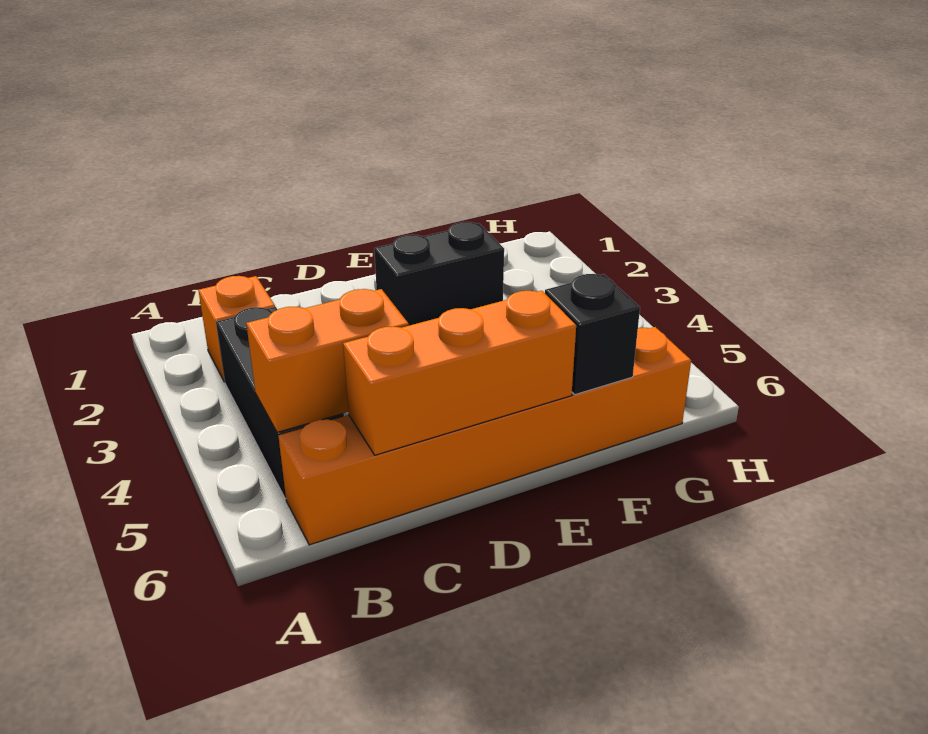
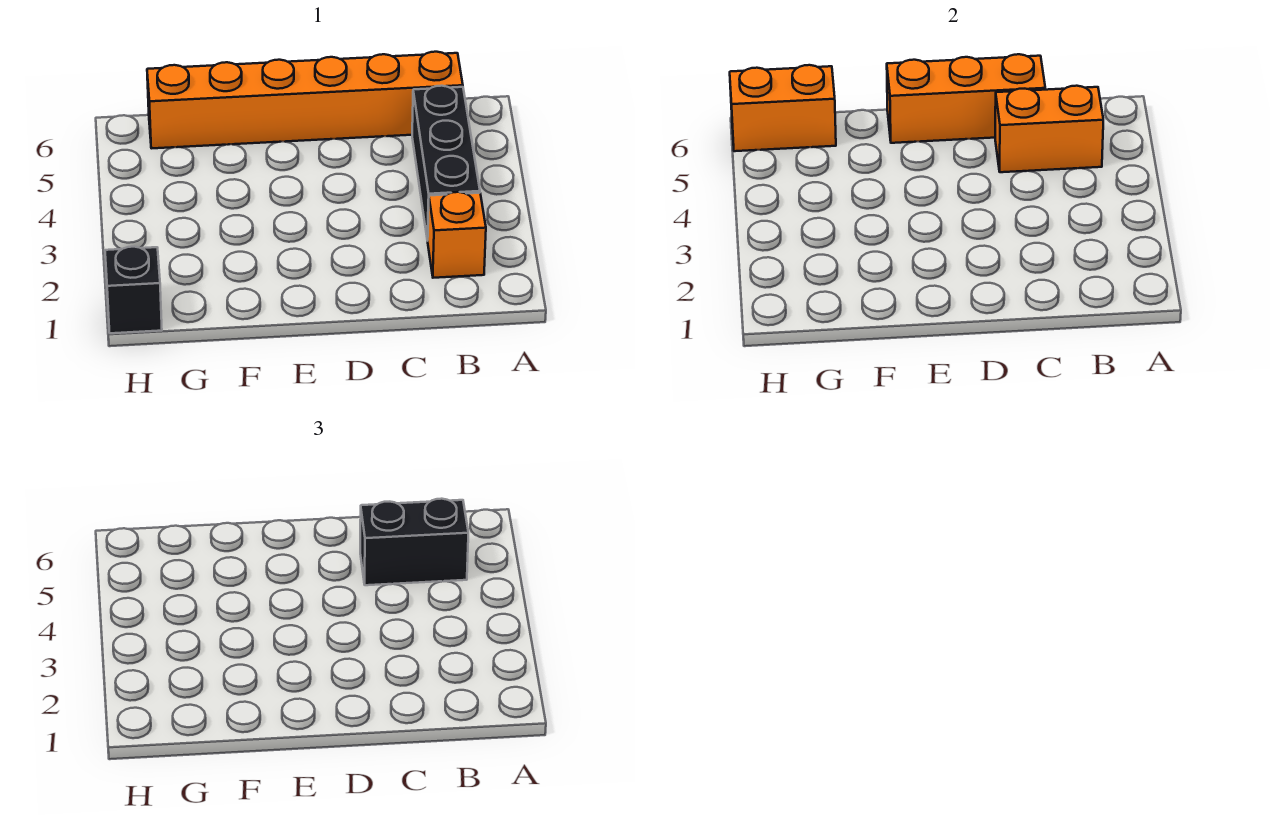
black brick E2:F2 level 1 -> black brick B5:C5 level 3
black brick F6 level 2 -> black brick H1 level 1
none -> orange brick G6:H6 level 2

